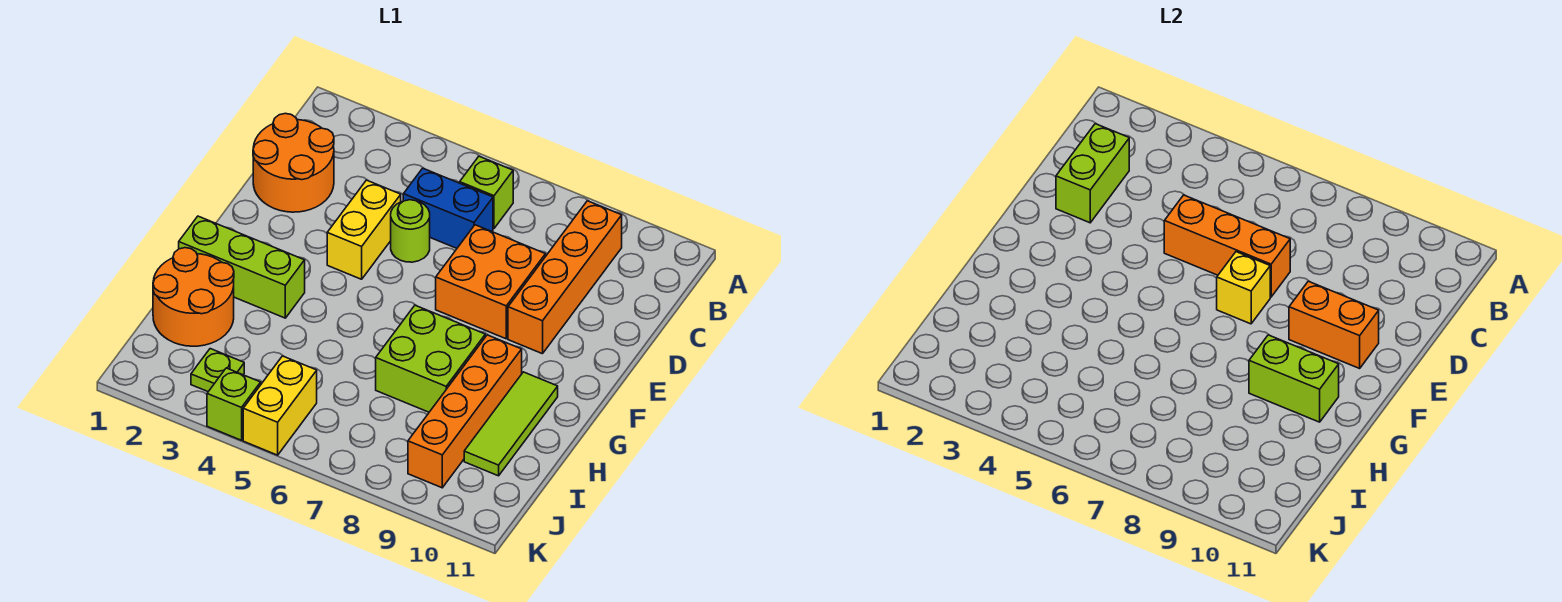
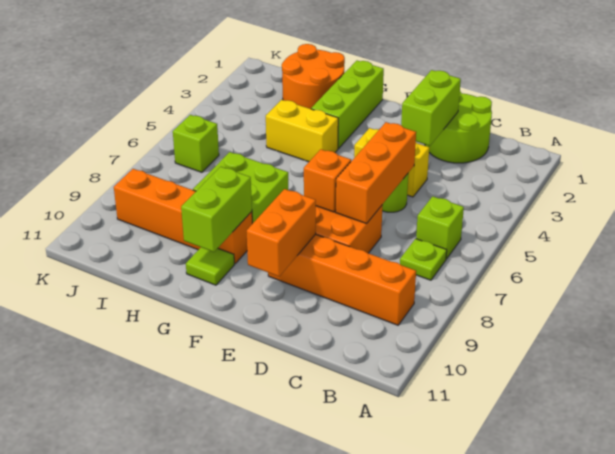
orange round brick C1:D2 level 1 -> lime round brick C1:D2 level 1
lime brick C2:D2 level 2 -> lime brick D2:D3 level 2
blue brick C5:C6 level 1 -> none
yellow brick E7 level 2 -> orange brick E7 level 2
lime tile G10:I10 level 1 -> lime tile G10 level 1
lime plate J3 level 1 -> lime plate B7 level 1
yellow brick J5:K5 level 1 -> yellow brick G4:H4 level 1
lime brick K4 level 1 -> lime brick J6 level 1

